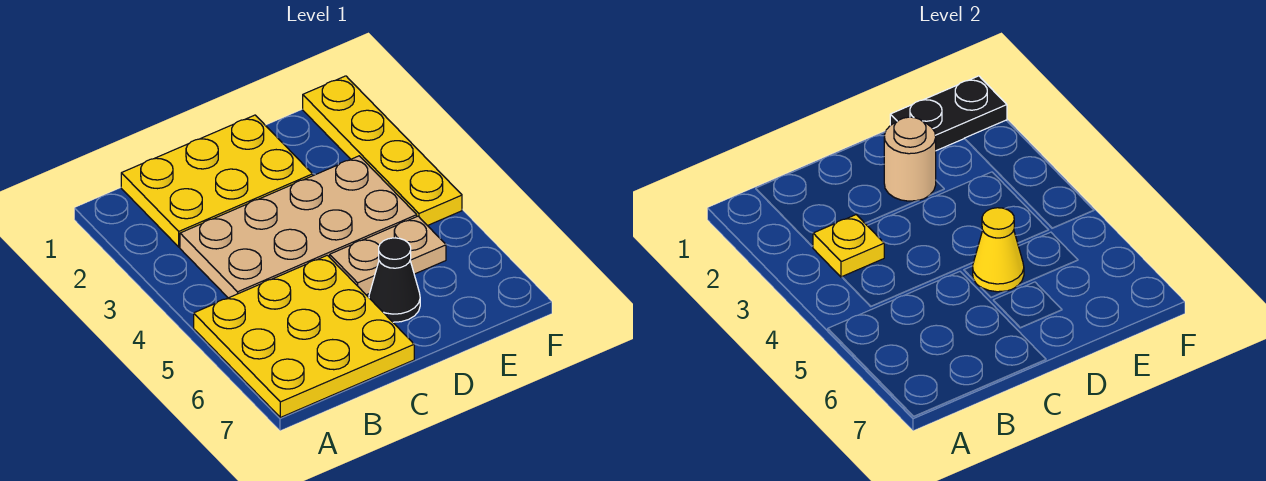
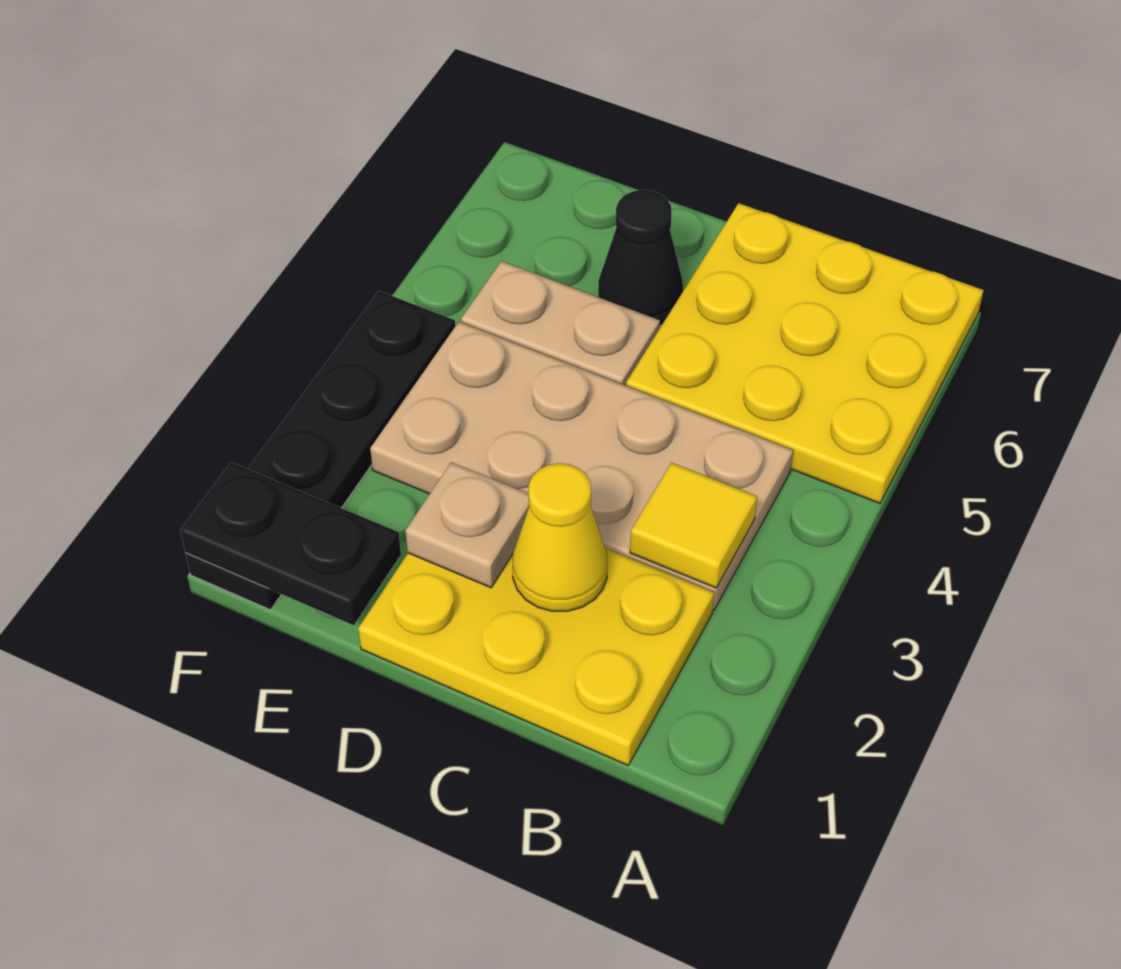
yellow plate B3 level 2 -> yellow tile B3 level 2
tan round brick D2 level 2 -> tan plate D2 level 2
yellow cone D5 level 2 -> yellow cone C2 level 2
yellow plate F1:F4 level 1 -> black plate F1:F4 level 1

